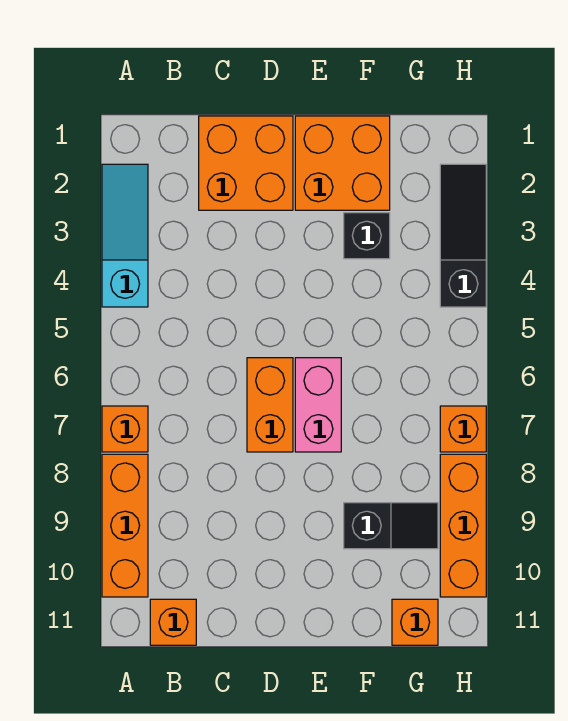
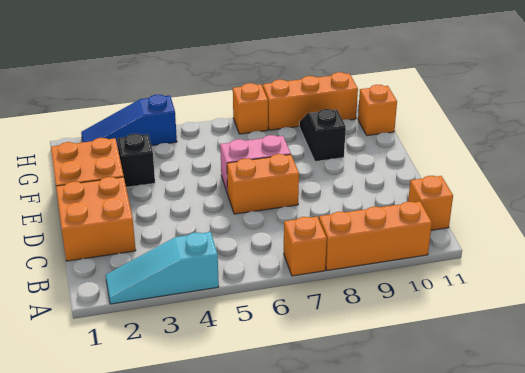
black slope H2:H4 level 1 top 4 -> blue slope H2:H4 level 1 top 4

